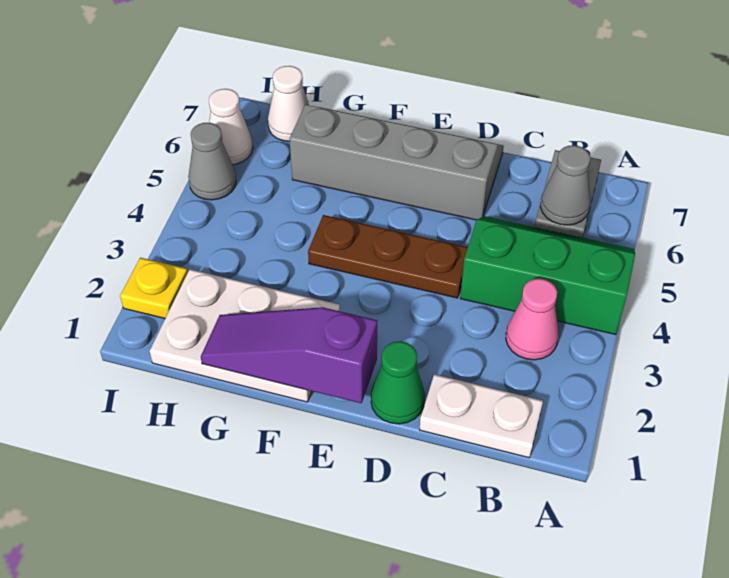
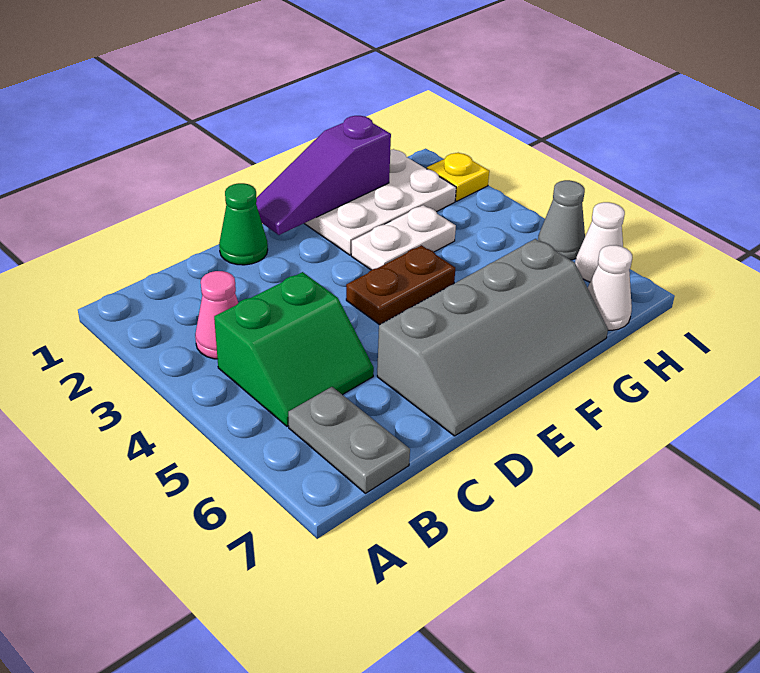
green slope A4:C5 level 1 top 4 -> green slope B4:C5 level 1 top 4
white plate B1:C1 level 1 -> white plate F3:G3 level 1
grey cone B6 level 2 -> none
brown plate D4:F4 level 1 -> brown plate E4:F4 level 1
purple slope E1:G1 level 2 top E -> purple slope E1:G1 level 2 top G

